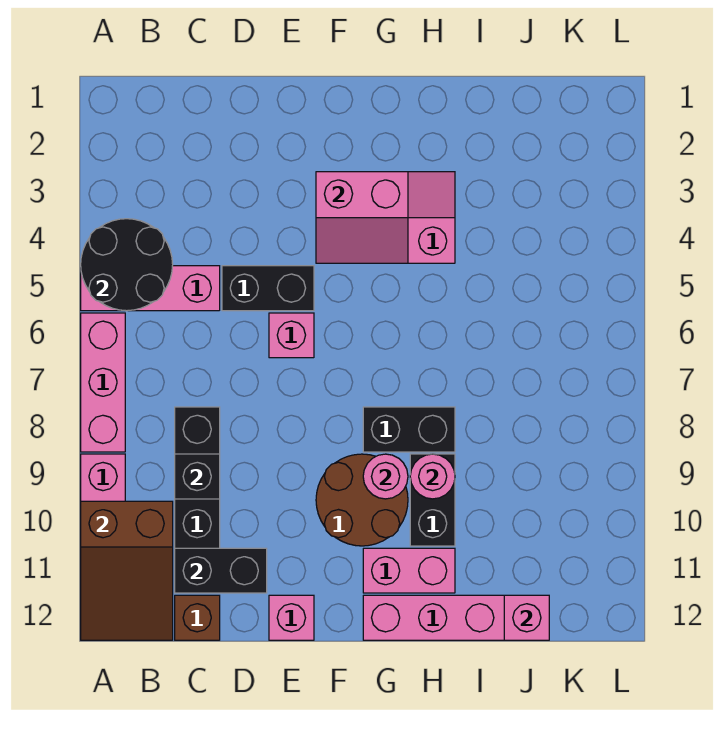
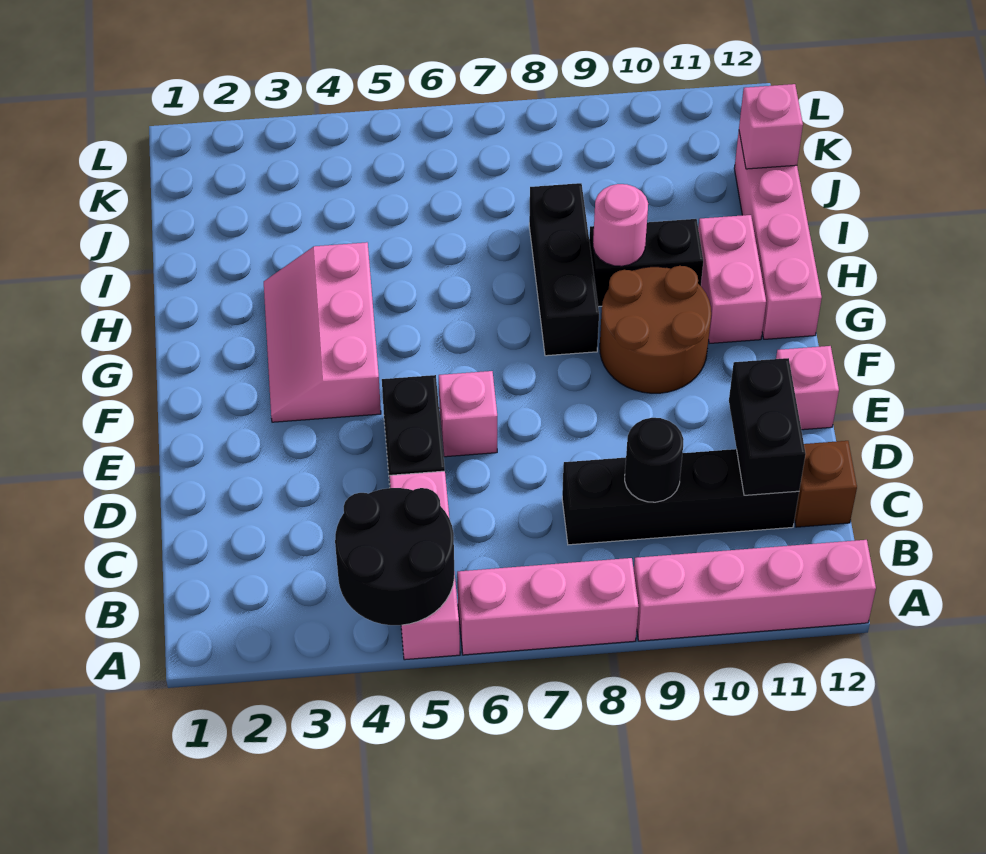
brown slope A10:B12 level 2 top 10 -> none
black brick C9 level 2 -> black round brick C9 level 2
pink slope F3:G4 level 2 top 3 -> none
black brick G8:H8 level 1 -> black brick G8:I8 level 1
pink round brick G9 level 2 -> none

